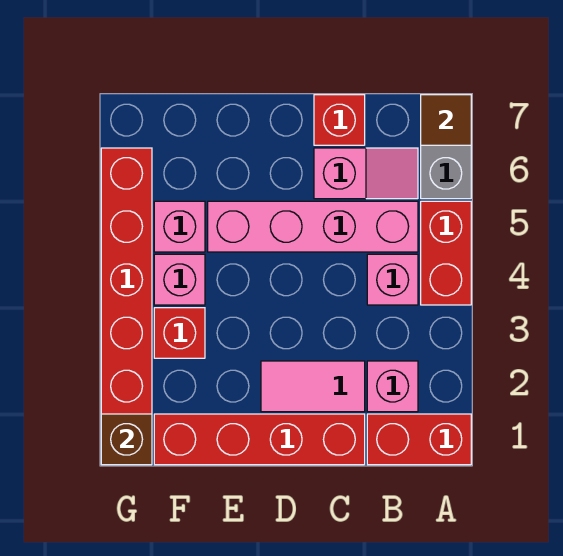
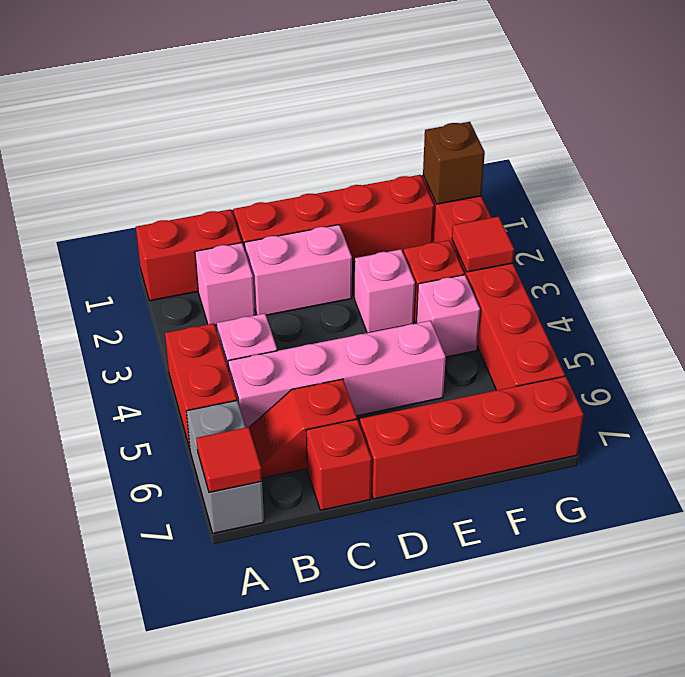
brown tile A7 level 2 -> red tile A7 level 2
pink slope B6:C6 level 1 top C -> red slope B6:C6 level 1 top C
pink tile C2:D2 level 1 -> pink brick C2:D2 level 1
none -> red brick D7:G7 level 1
pink brick F5 level 1 -> pink brick E3 level 1
none -> red tile G3 level 2

